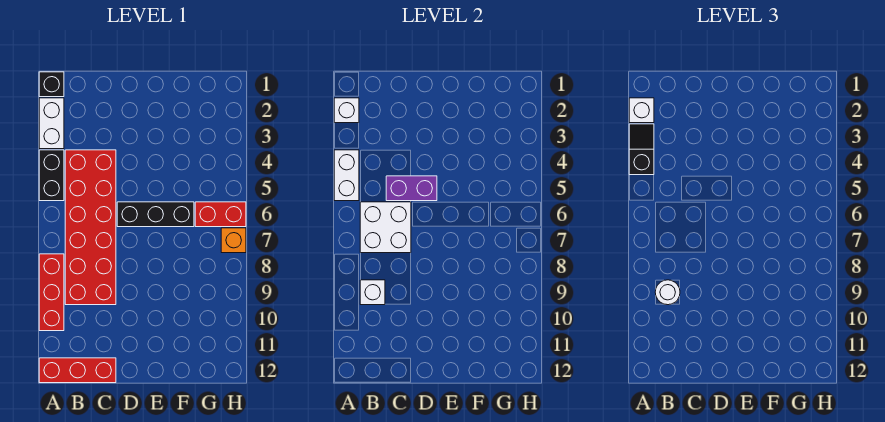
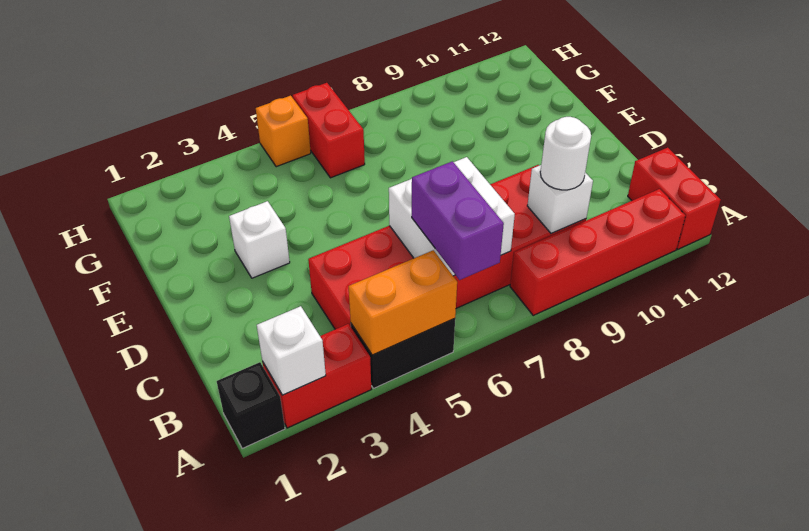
white brick A2:A3 level 1 -> red brick A2:A3 level 1
white brick A2 level 3 -> white brick E3 level 1
black slope A3:A4 level 3 top 4 -> none
white brick A4:A5 level 2 -> orange brick A4:A5 level 2
red brick A8:A10 level 1 -> red brick A8:A11 level 1
red brick A12:C12 level 1 -> red brick A12:B12 level 1
purple brick C5:D5 level 2 -> purple brick A6:B6 level 3
black brick D6:F6 level 1 -> none
orange brick H7 level 1 -> orange brick H5 level 1

